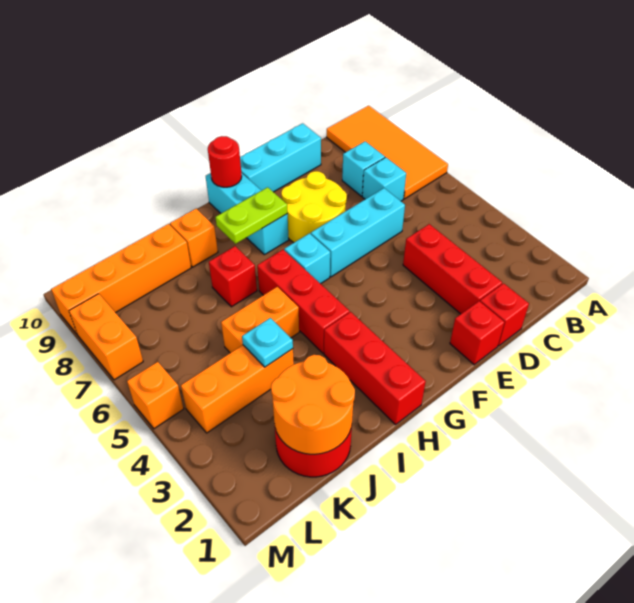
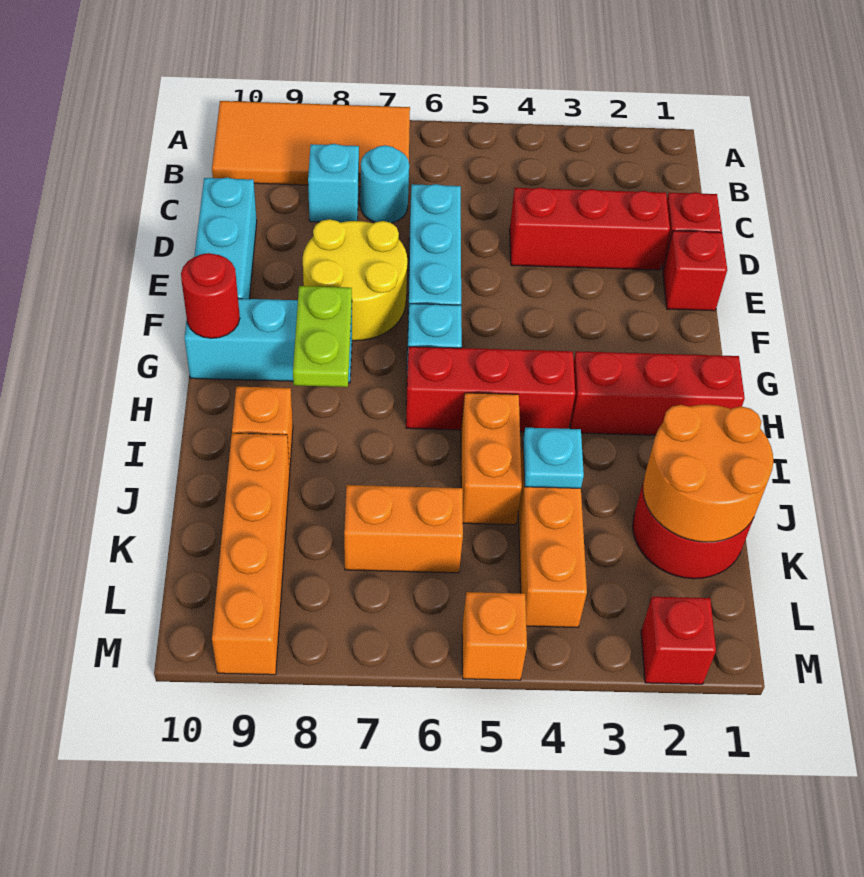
cyan brick C7 level 1 -> cyan round brick C7 level 1
red brick I7 level 1 -> red brick M2 level 1
orange brick M7:M8 level 1 -> orange brick K6:K7 level 1

